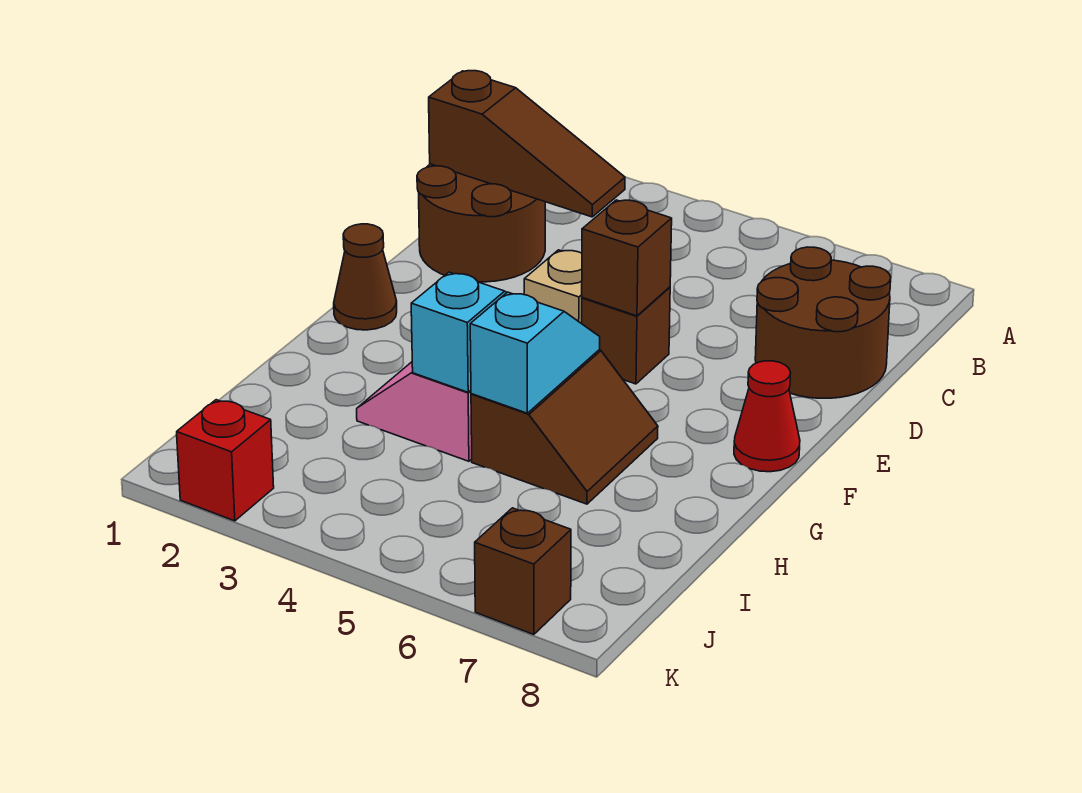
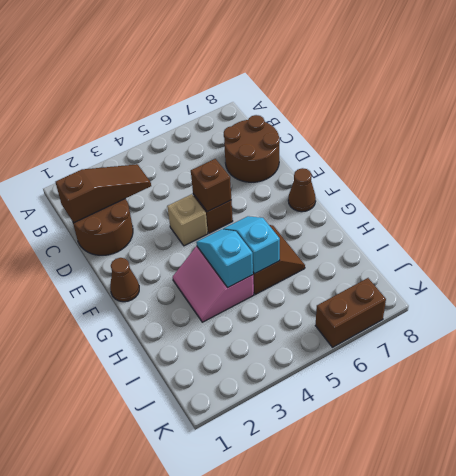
red cone F8 level 1 -> brown cone F8 level 1
red brick K2 level 1 -> none
brown brick K7 level 1 -> brown brick K6:K7 level 1

